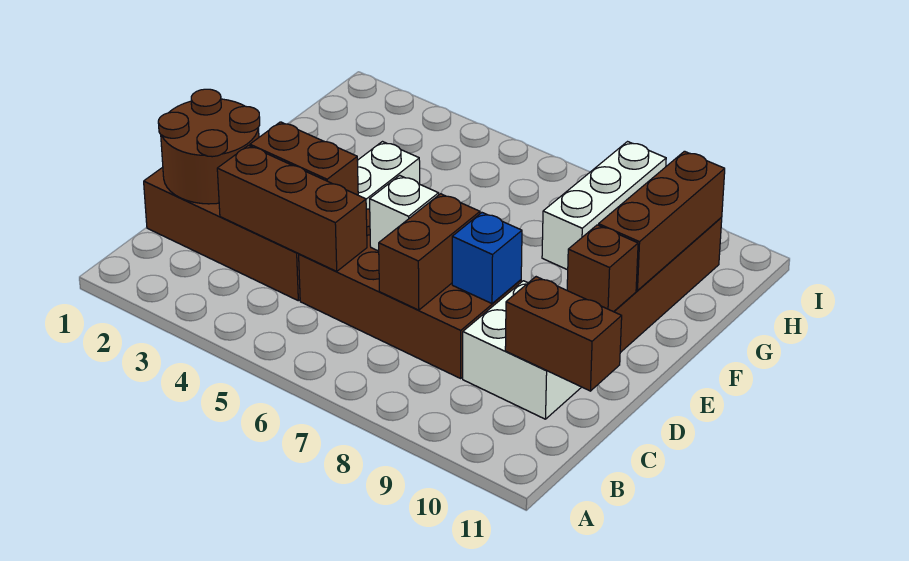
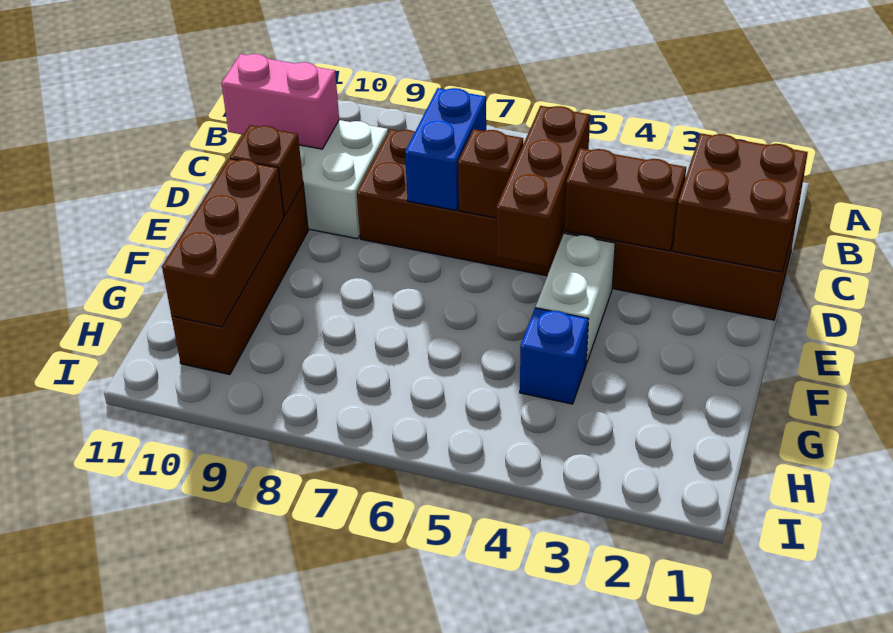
brown round brick C1:D2 level 2 -> brown brick C1:D2 level 2
brown brick C3:C5 level 2 -> brown brick C5:E5 level 2
brown brick C7:D7 level 2 -> blue brick C7:D7 level 2
brown brick C10:C11 level 2 -> pink brick C10:C11 level 2
white brick D6 level 2 -> brown brick D6 level 2
blue brick D8 level 2 -> blue brick G4 level 1
white brick G8:I8 level 1 -> none

